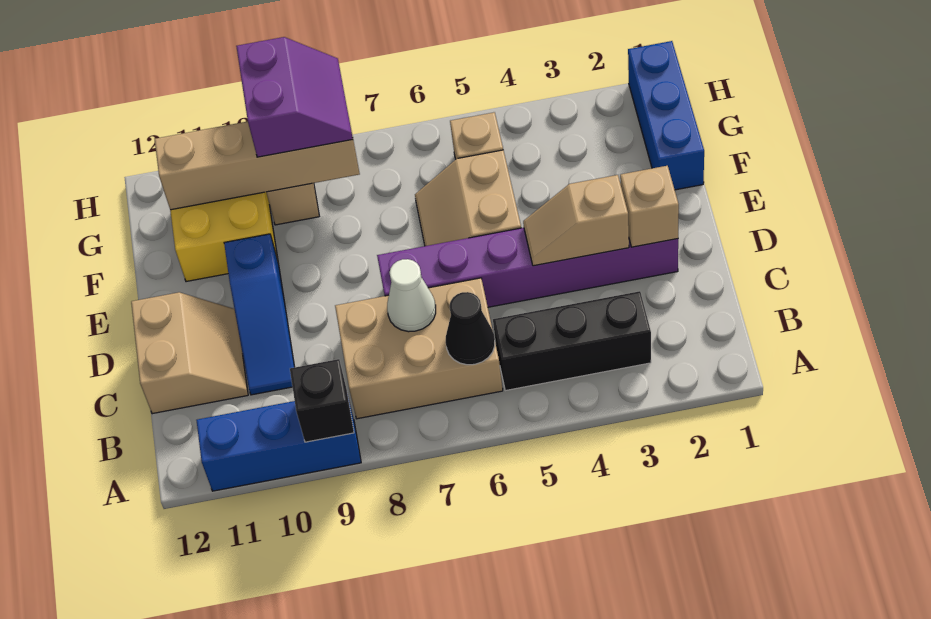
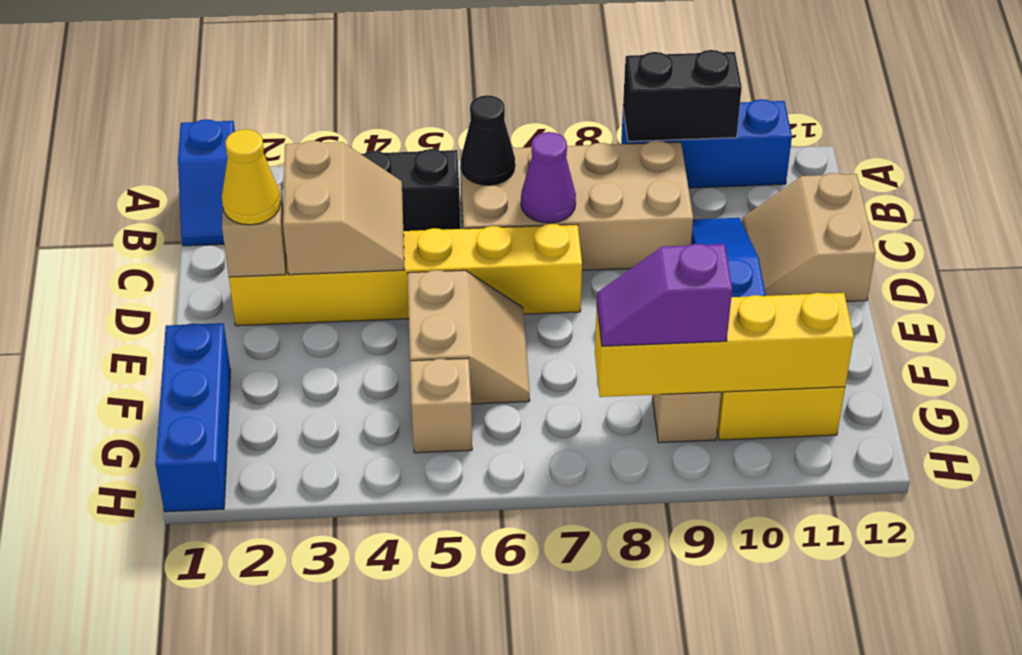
none -> blue slope A1:B1 level 1 top A
black brick A9 level 2 -> black brick A9:A10 level 2
tan brick B6:C8 level 1 -> tan brick B6:C9 level 1
white cone C7 level 2 -> purple cone C7 level 2
purple brick D2:D7 level 1 -> yellow brick D2:D7 level 1
none -> yellow cone D2 level 3
tan slope D3:D4 level 2 top 3 -> tan slope C3:D4 level 2 top 3
tan brick G8:G11 level 2 -> yellow brick G8:G11 level 2
purple slope G8:H9 level 3 top 9 -> purple slope G8:G9 level 3 top 9

